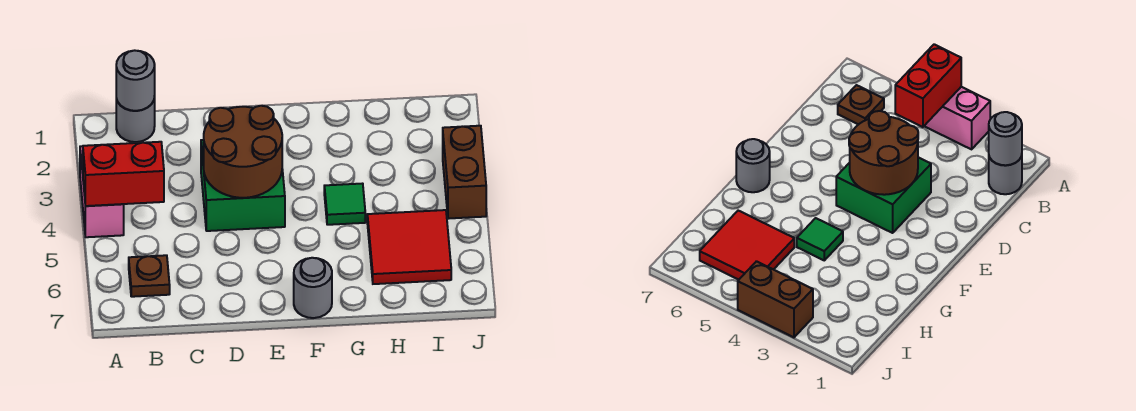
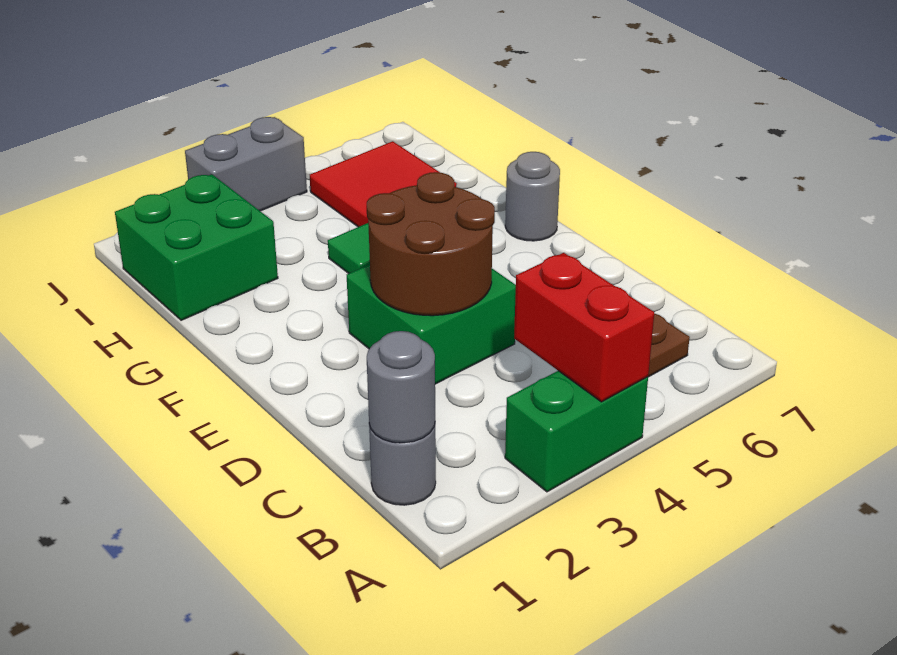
pink brick A3:A4 level 1 -> green brick A3:A4 level 1
none -> green brick H1:I2 level 1
brown brick J3:J4 level 1 -> grey brick J3:J4 level 1

